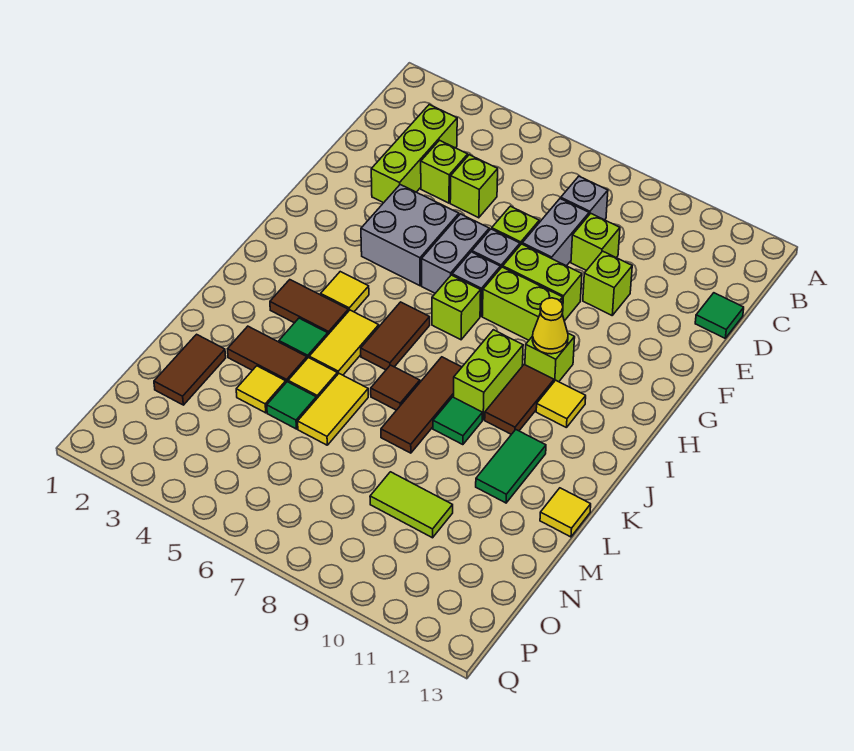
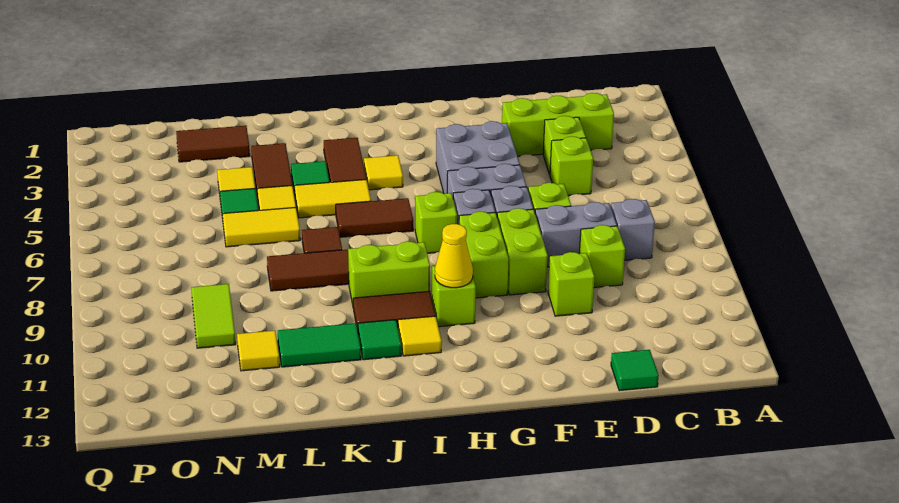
green tile K9 level 1 -> green tile J11 level 1
yellow tile L13 level 1 -> yellow tile M11 level 1

